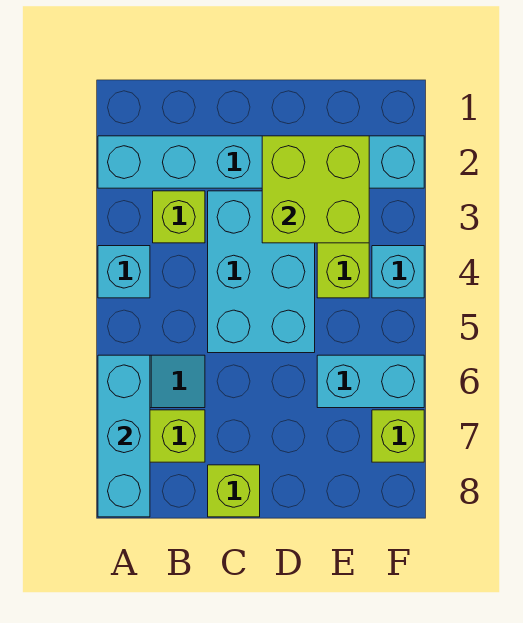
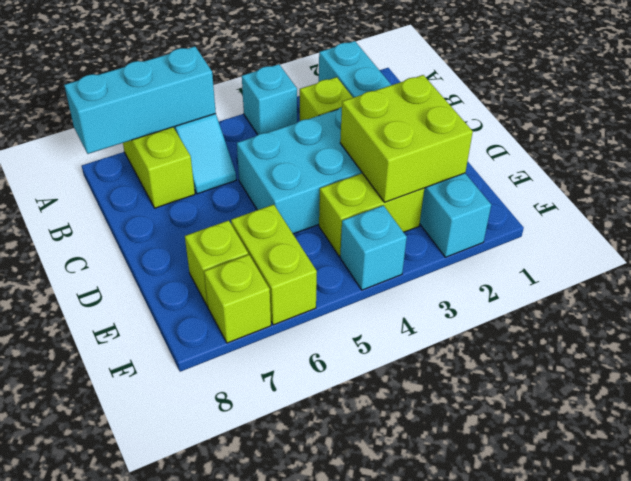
lime brick C8 level 1 -> lime brick E7 level 1
cyan brick E6:F6 level 1 -> lime brick E6:F6 level 1

